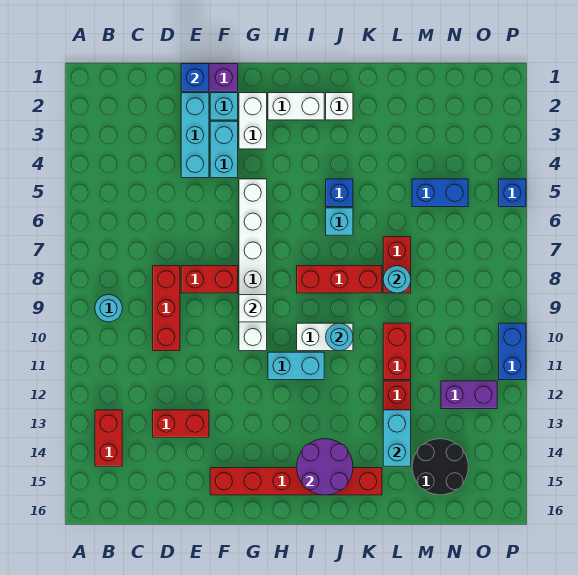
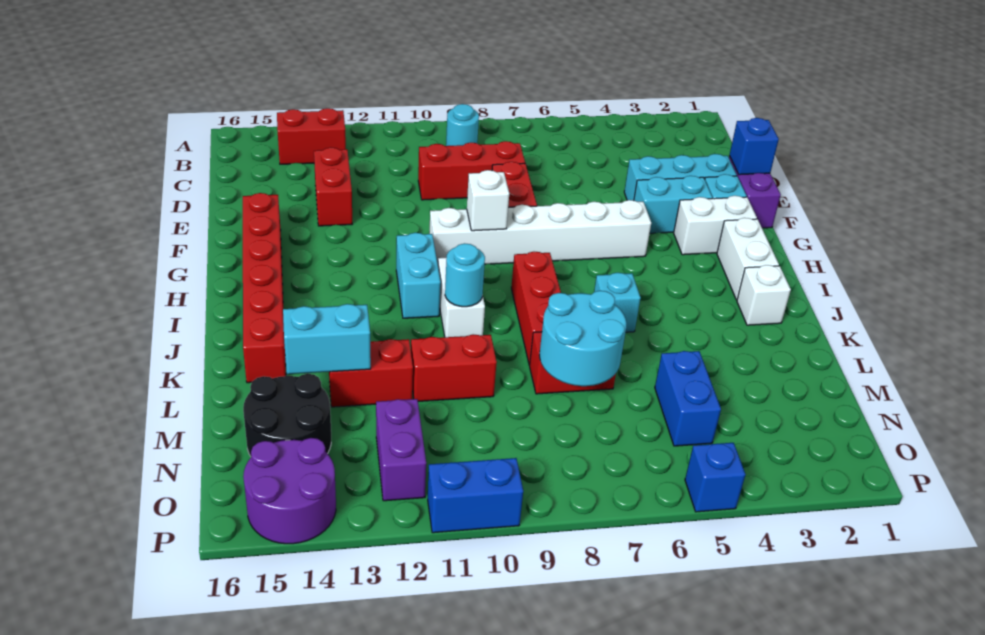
purple round brick I14:J15 level 2 -> purple round brick O14:P15 level 1
blue brick J5 level 1 -> none
cyan round brick L8 level 2 -> cyan round brick L7:M8 level 2

